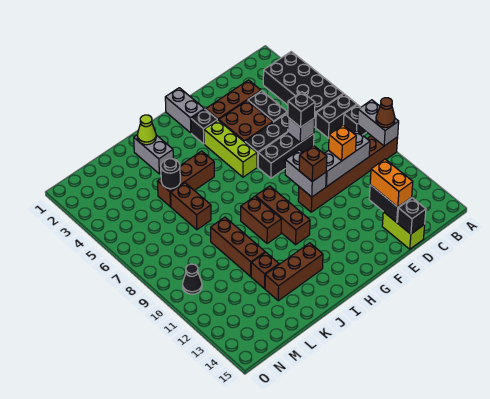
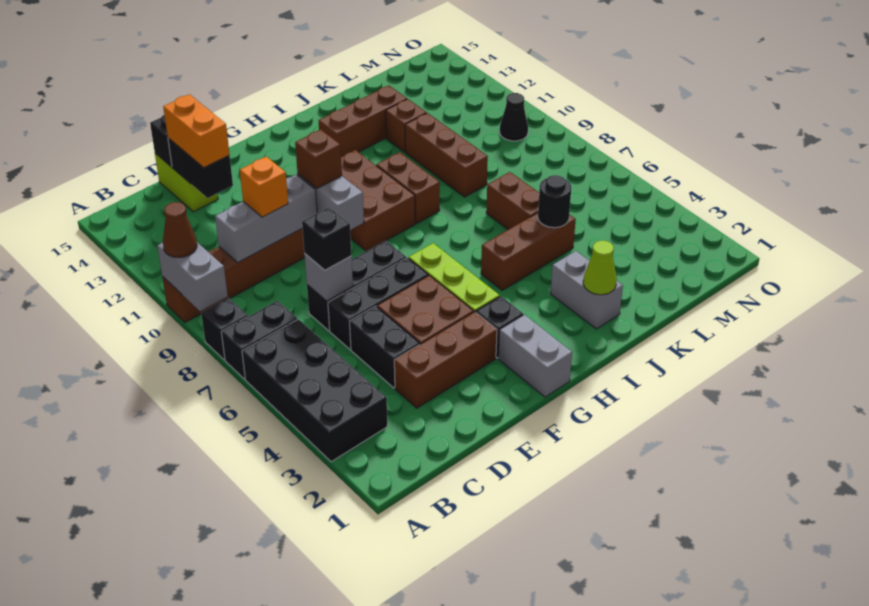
brown brick H9:H11 level 1 -> brown brick G9:H11 level 1

